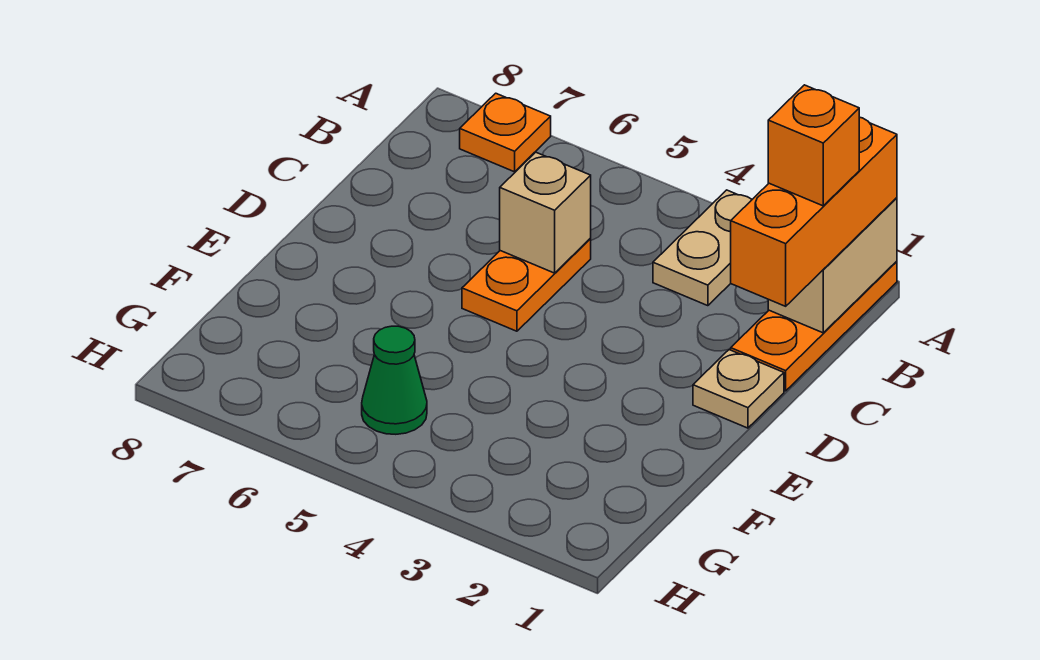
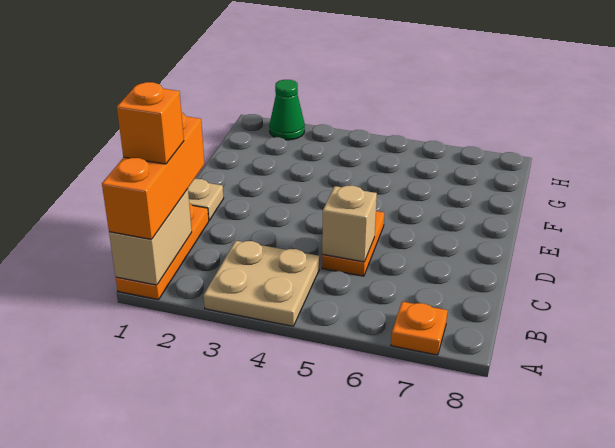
tan plate A3:B3 level 1 -> tan plate A3:B4 level 1
green cone G5 level 1 -> green cone H2 level 1

